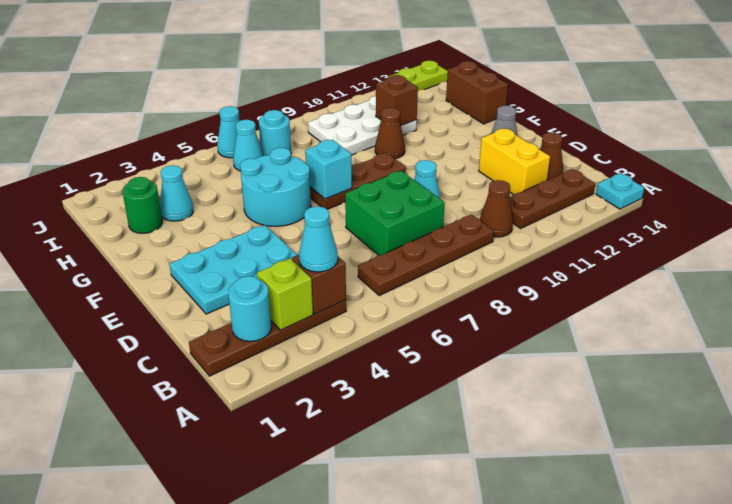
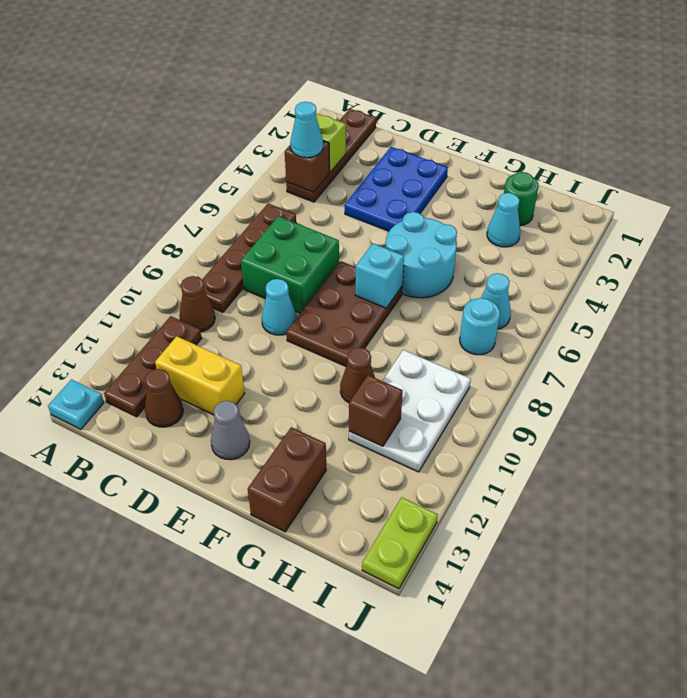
cyan round brick B2 level 2 -> none
cyan plate D2:E4 level 1 -> blue plate D2:E4 level 1
brown plate F7:F9 level 1 -> brown plate E7:F9 level 1
brown brick G14:H14 level 1 -> brown brick G13:G14 level 1
cyan cone J6 level 1 -> none

